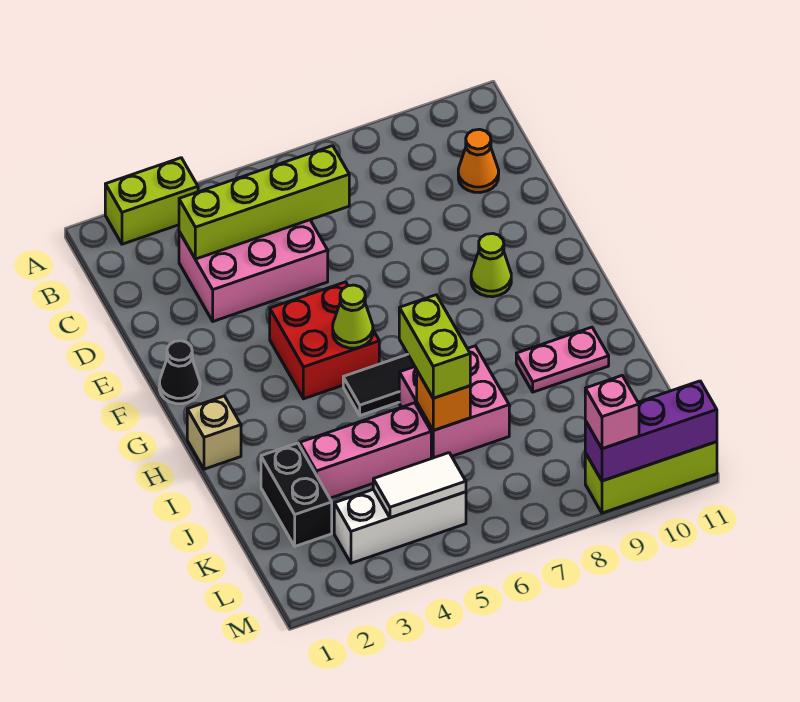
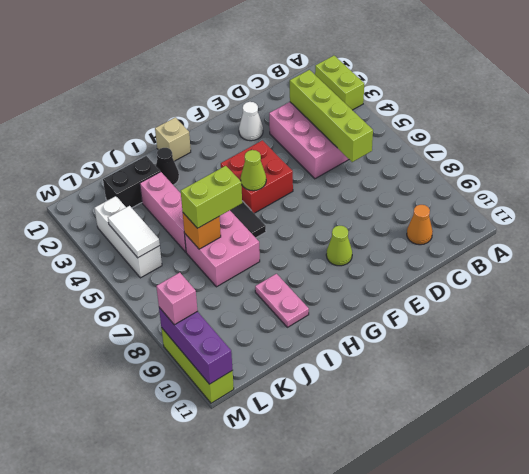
none -> white cone E2 level 1
black cone F1 level 1 -> black cone I2 level 1

